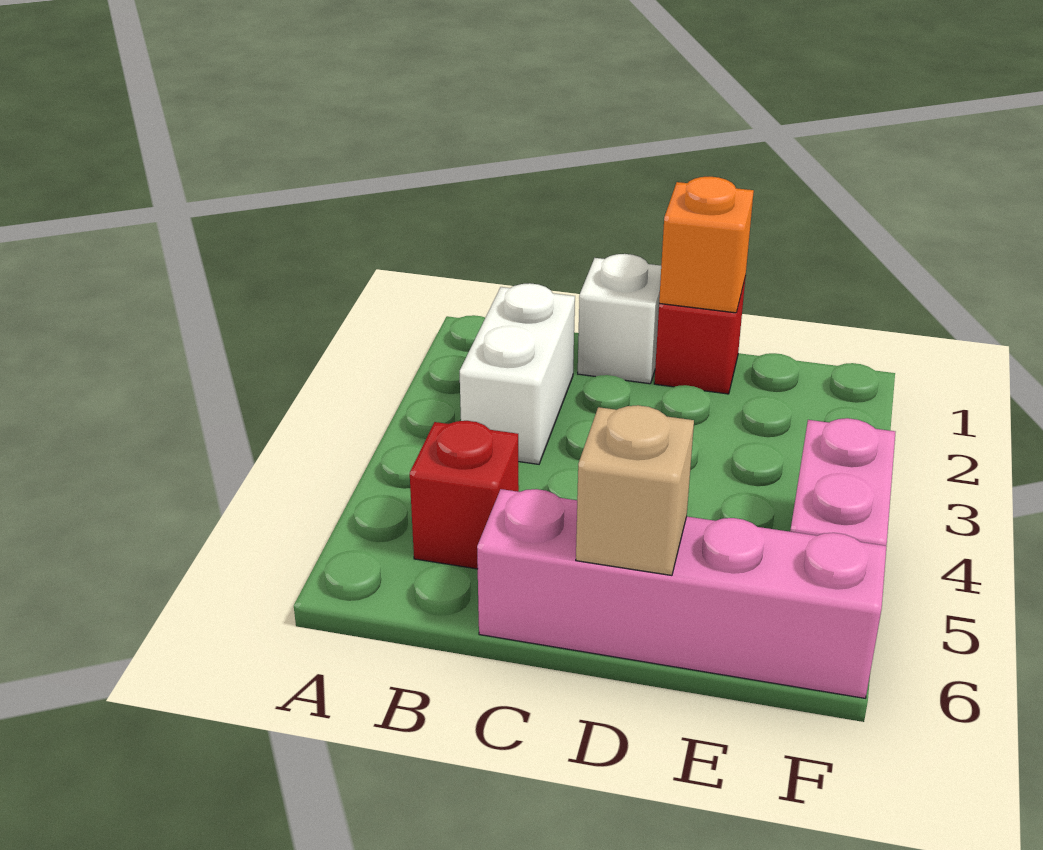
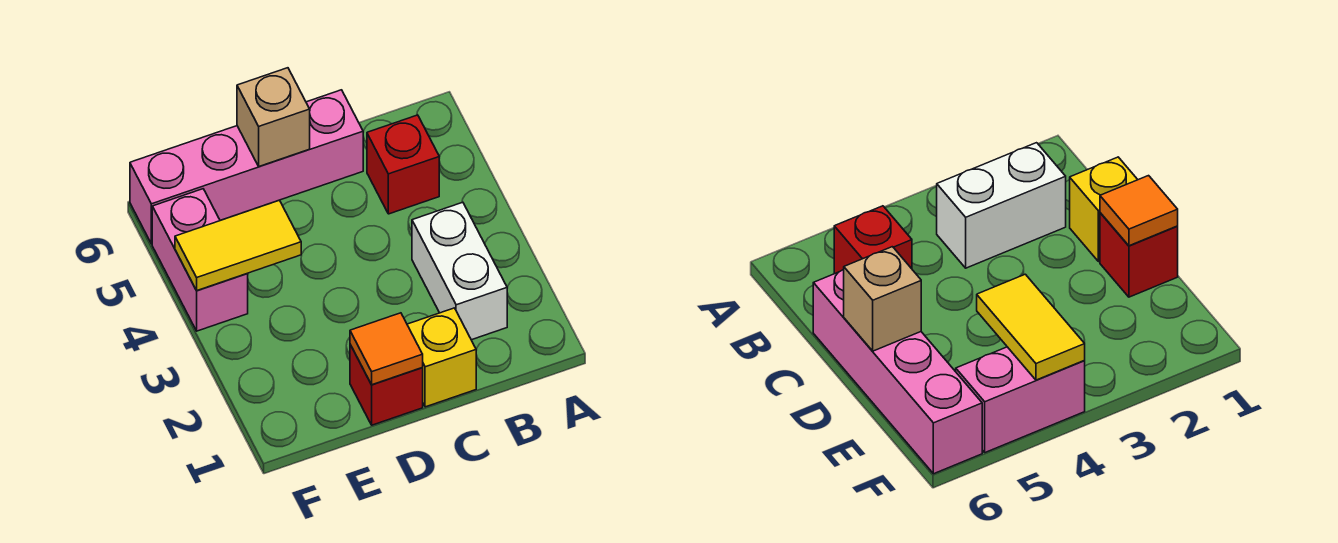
white brick C1 level 1 -> yellow brick C1 level 1
orange brick D1 level 2 -> orange tile D1 level 2
none -> yellow tile E4:F4 level 2

